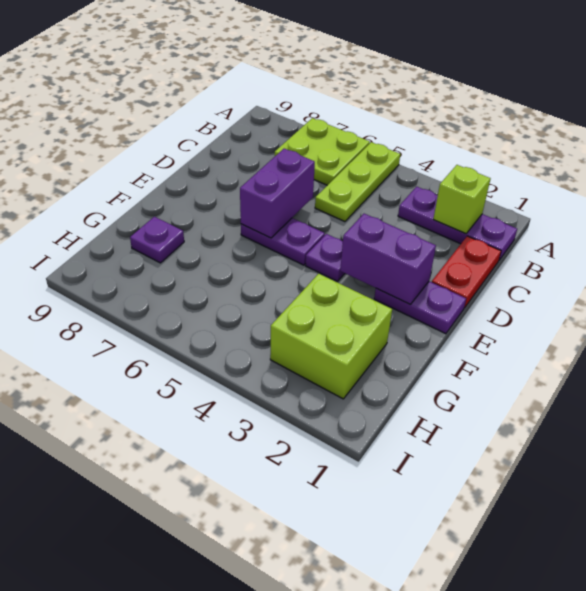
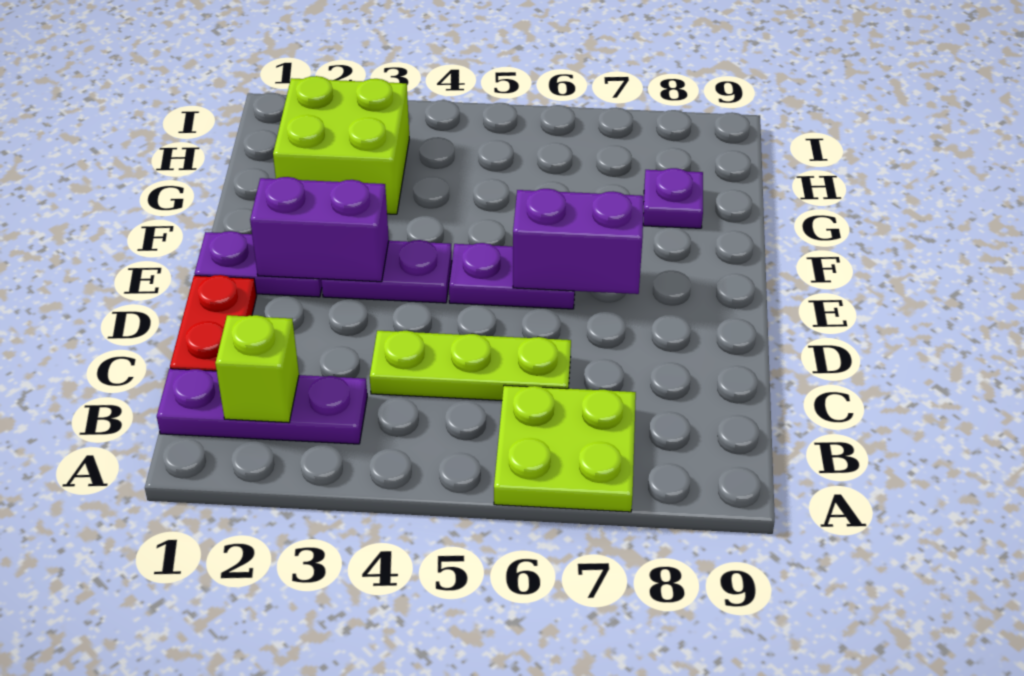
lime plate A5:C5 level 1 -> lime plate C4:C6 level 1
purple brick D6:E6 level 2 -> purple brick E6:E7 level 2
purple plate E4 level 1 -> purple plate E3:E4 level 1

